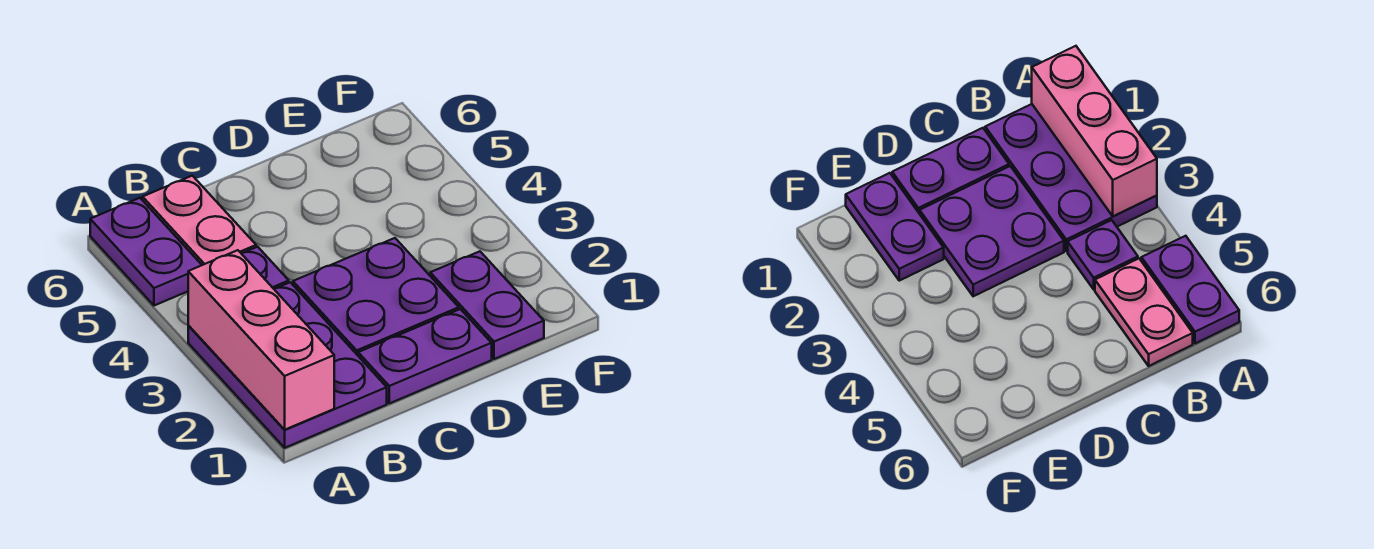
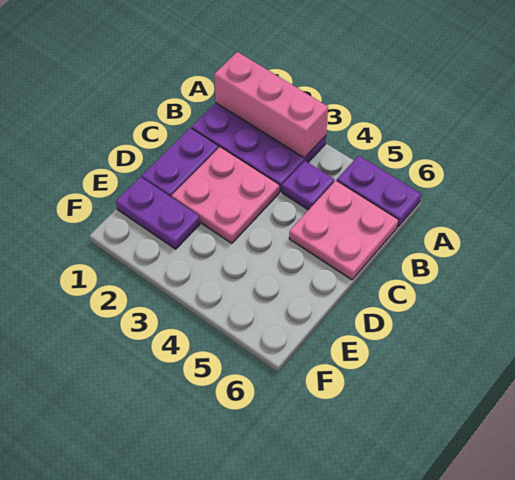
pink plate B5:B6 level 1 -> pink plate B5:C6 level 1
purple plate C2:D3 level 1 -> pink plate C2:D3 level 1

